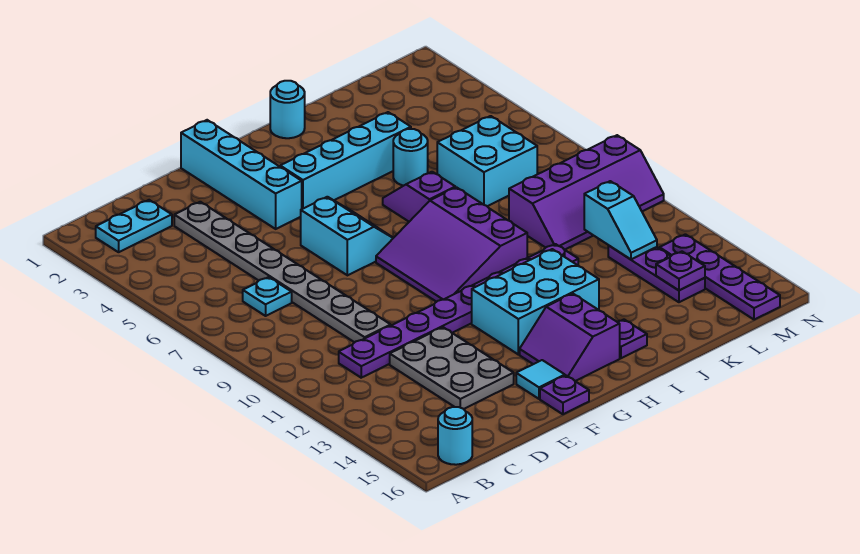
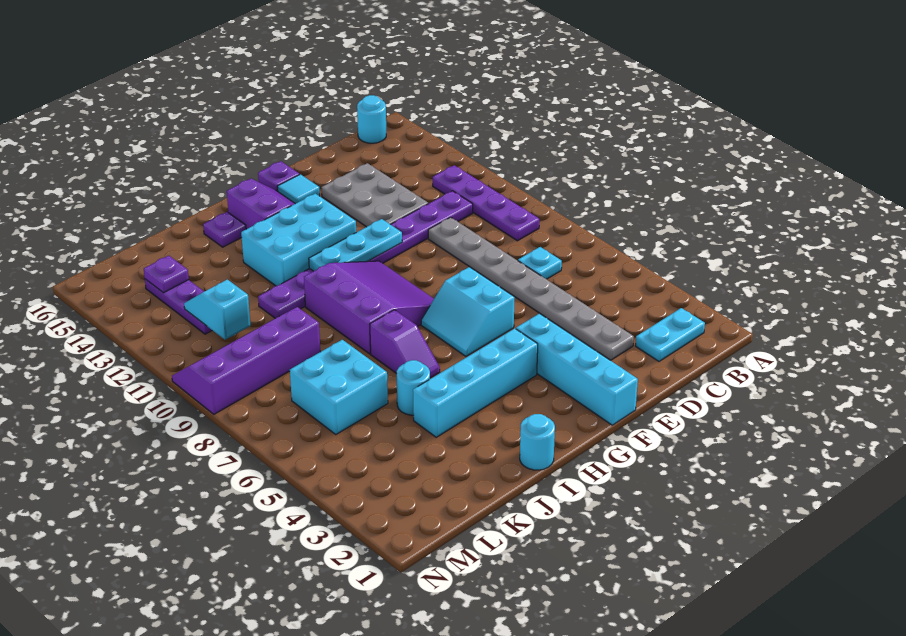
none -> cyan plate F11:H11 level 2
purple plate M13:M16 level 1 -> purple plate B9:B12 level 1

